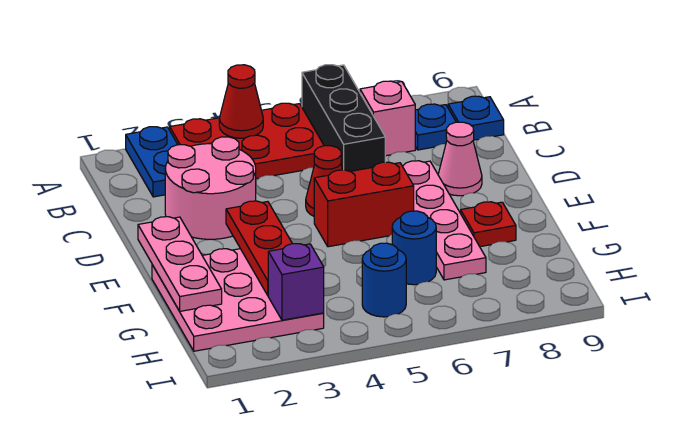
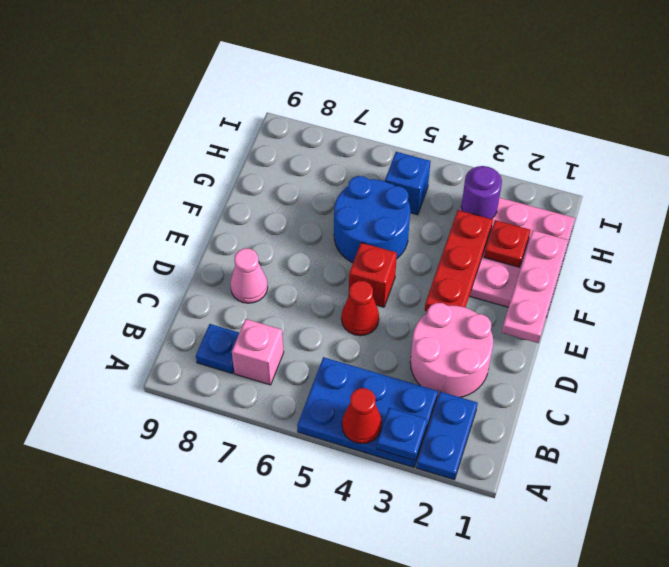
red plate A3:B5 level 1 -> blue plate A3:B5 level 1
black brick A6:C6 level 1 -> none
blue plate B9 level 1 -> blue plate A3 level 2
pink plate D7:G7 level 1 -> none
red brick E5:E6 level 1 -> red brick E5 level 1
red plate F8 level 1 -> red plate G2 level 2
blue round brick G6 level 1 -> blue round brick F5:G6 level 1
purple brick H3 level 2 -> purple round brick H3 level 2
blue round brick H5 level 1 -> blue brick H5 level 1

